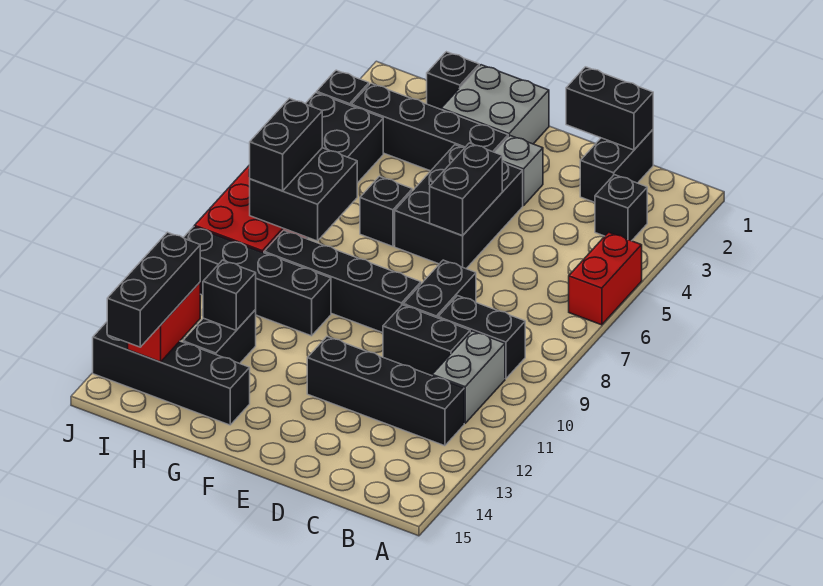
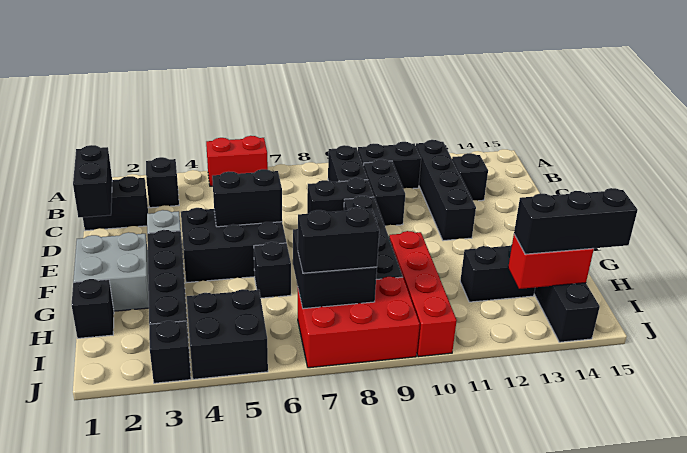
grey brick B10:B11 level 1 -> black brick B10:B11 level 1
black brick G10:J10 level 1 -> red brick G10:J10 level 1
black brick H12 level 2 -> black brick C13 level 1

